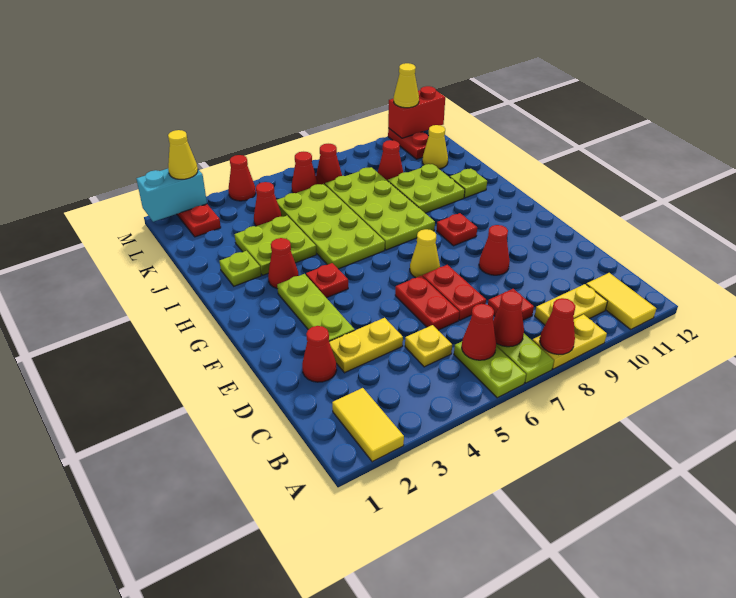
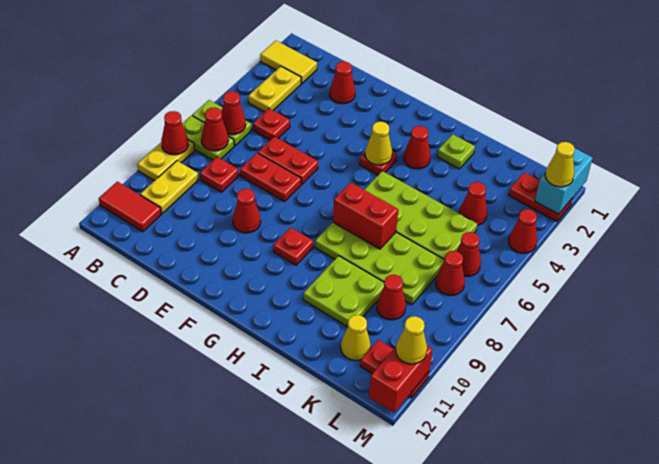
yellow tile A11:B11 level 1 -> red tile A11:B11 level 1
yellow plate C5 level 1 -> red plate C5 level 1
yellow plate D3:D4 level 1 -> yellow plate B3:B4 level 1
lime plate E3:G3 level 1 -> none
yellow cone F7 level 1 -> yellow cone G4 level 2
none -> red brick H7:I7 level 2
lime plate I3:J4 level 1 -> none
lime plate I11 level 1 -> none

